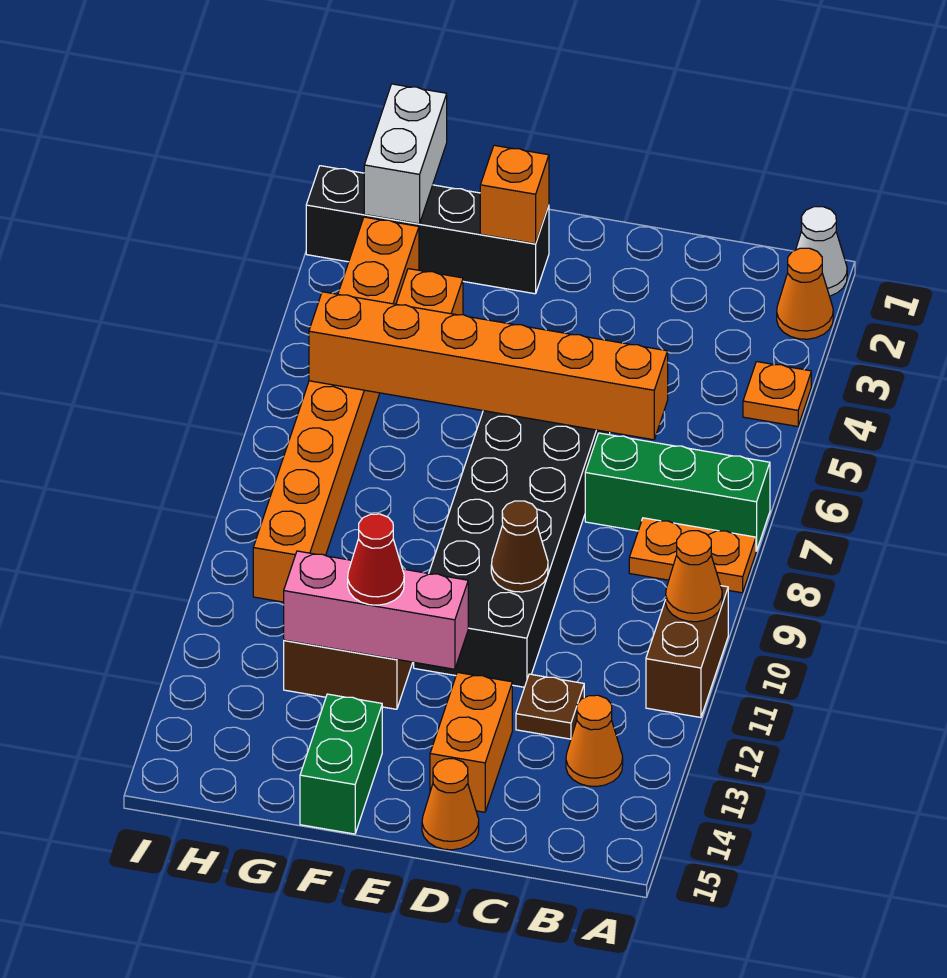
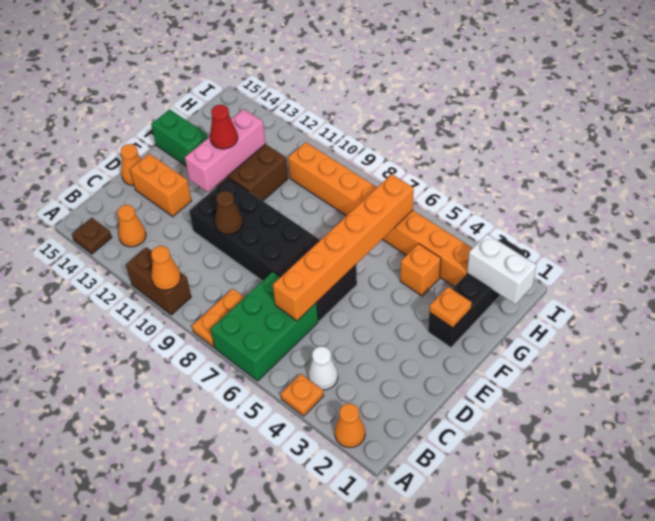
white cone A1 level 1 -> white cone B4 level 1
green brick A7:C7 level 1 -> green brick A6:C7 level 1
brown plate C12 level 1 -> brown plate A14 level 1
orange brick F2 level 2 -> orange plate F2 level 2

